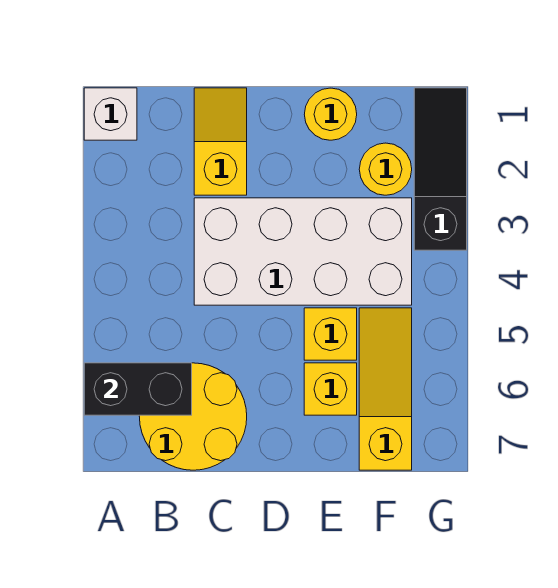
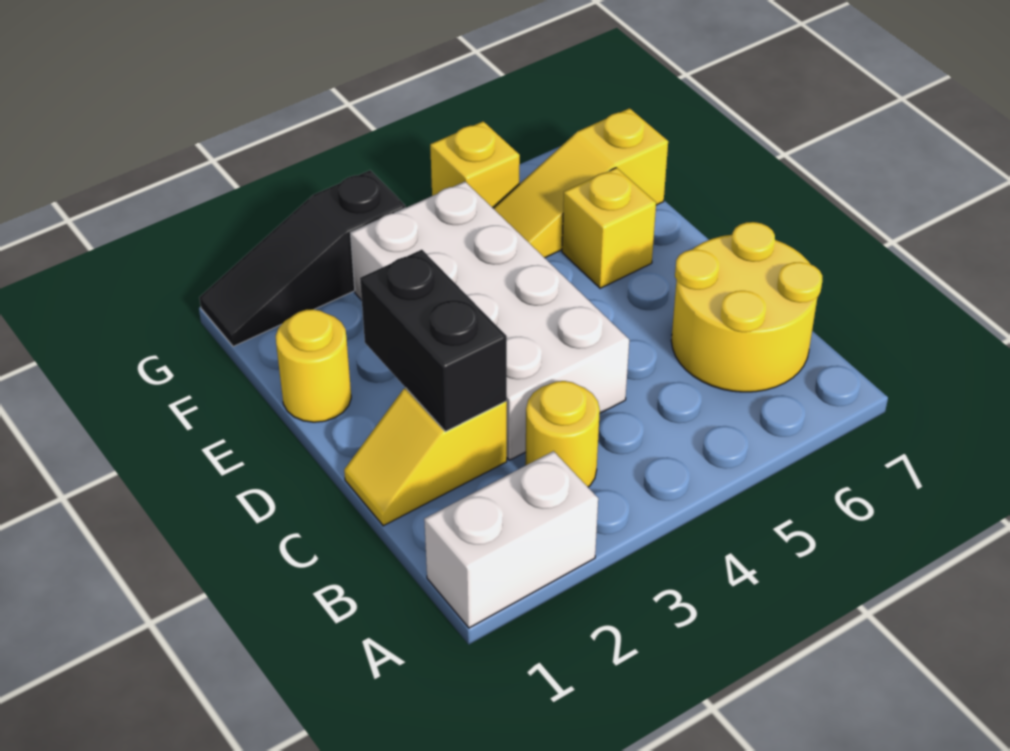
white brick A1 level 1 -> white brick A1:A2 level 1
black brick A6:B6 level 2 -> black brick C2:D2 level 2
yellow brick E5 level 1 -> yellow brick G5 level 1
yellow round brick F2 level 1 -> yellow round brick B3 level 1

